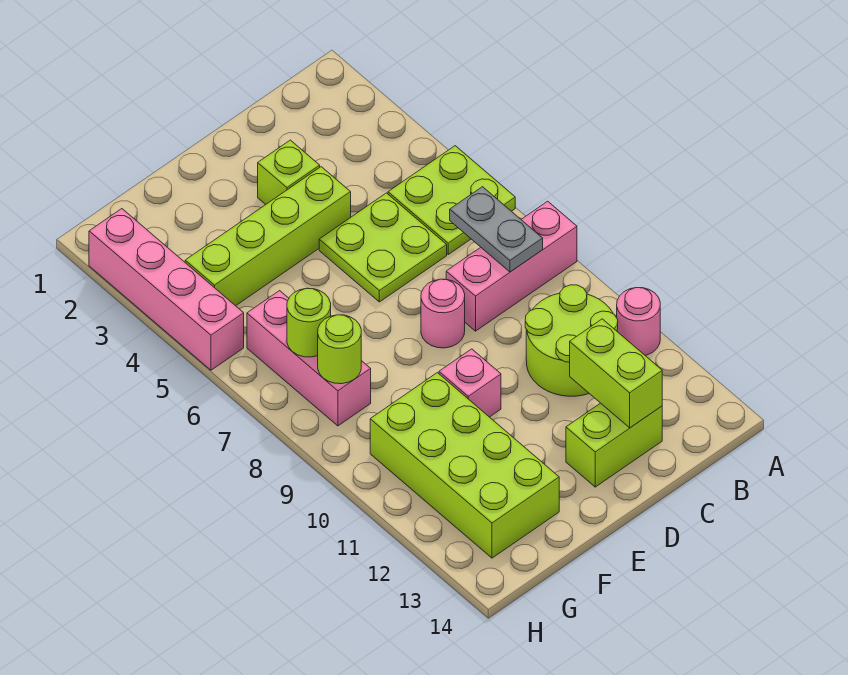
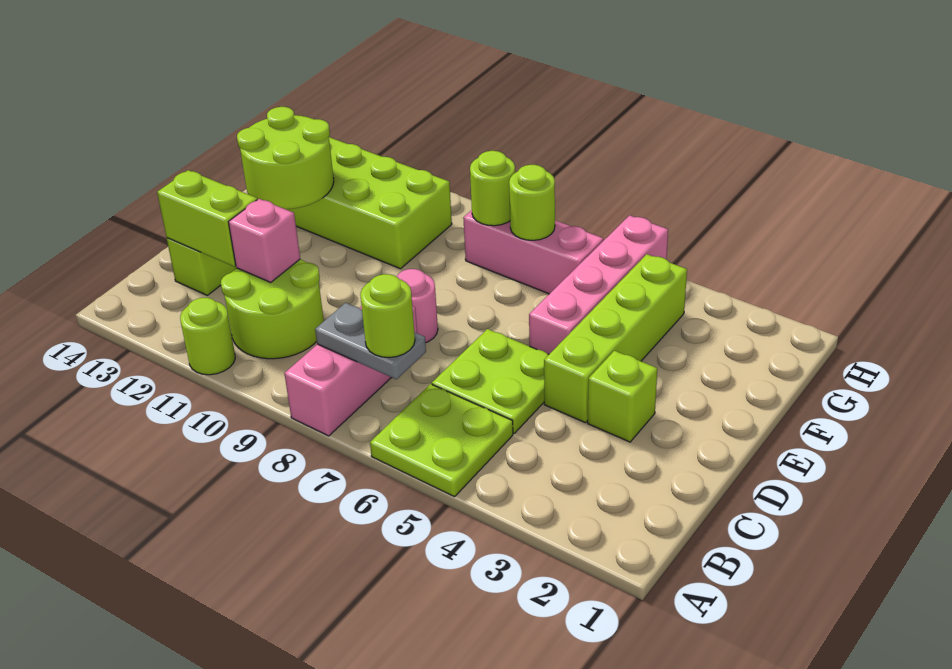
pink round brick A11 level 1 -> lime round brick A11 level 1
none -> lime round brick B7 level 3
pink brick E10 level 1 -> pink brick C11 level 2
none -> lime round brick E12:F13 level 2
pink brick H2:H5 level 1 -> pink brick E5:H5 level 1

